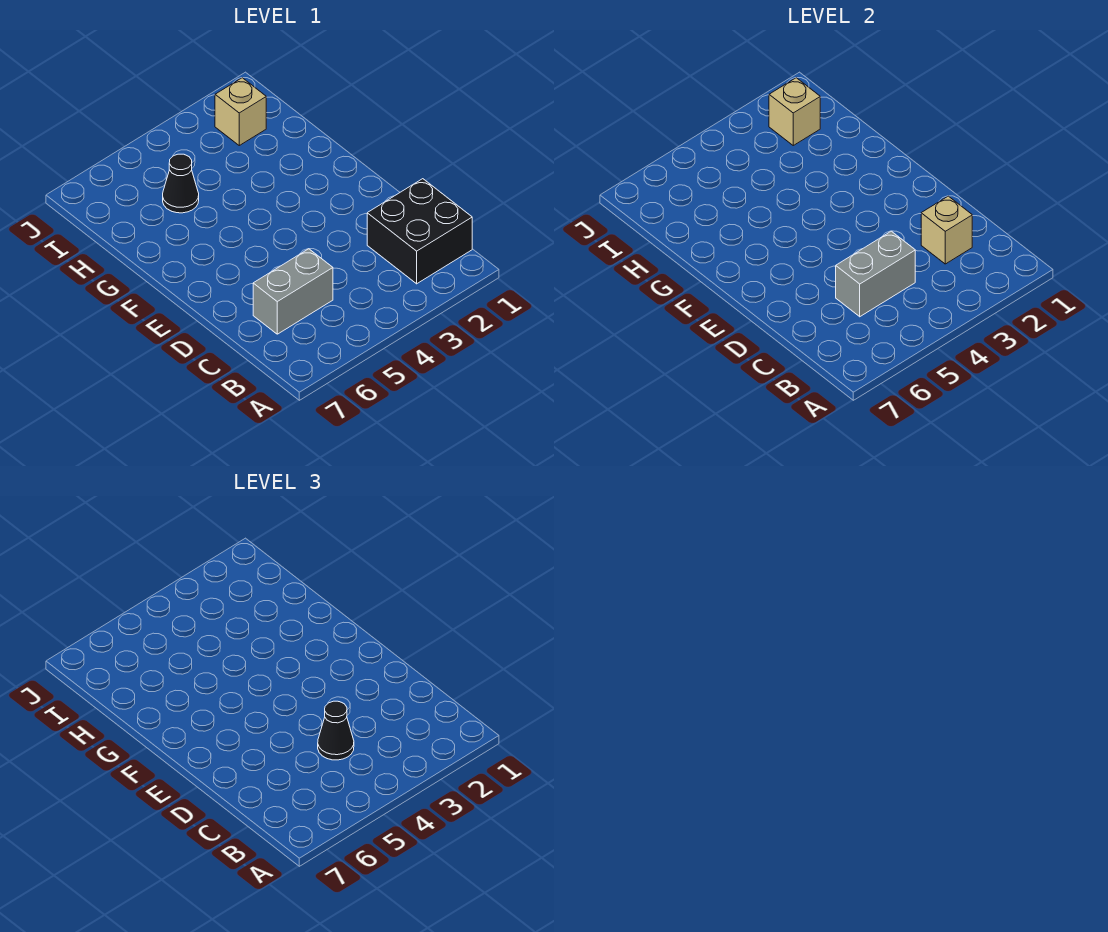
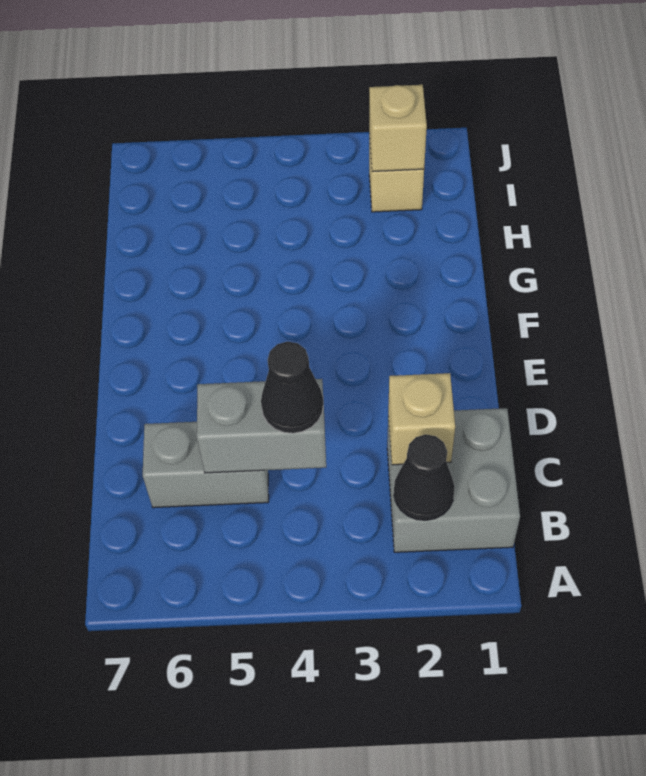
black brick B1:C2 level 1 -> grey brick B1:C2 level 1
black cone H5 level 1 -> black cone B2 level 2

